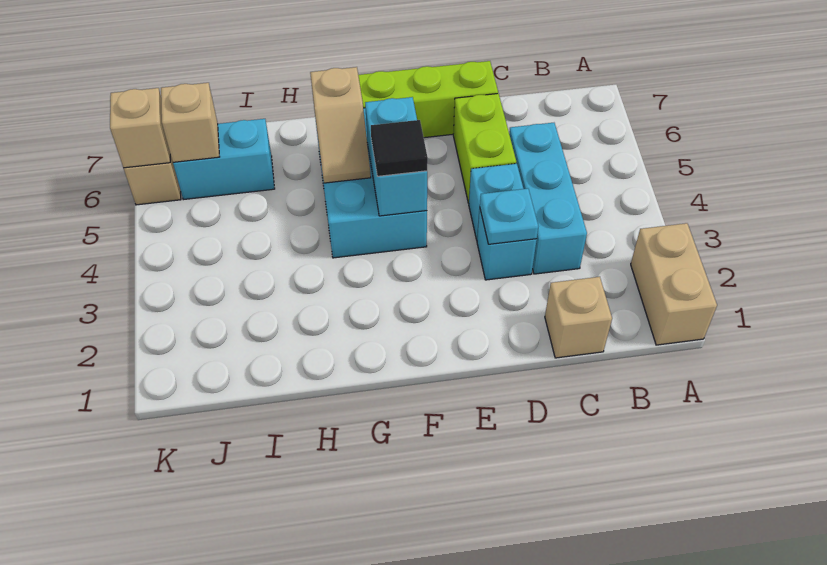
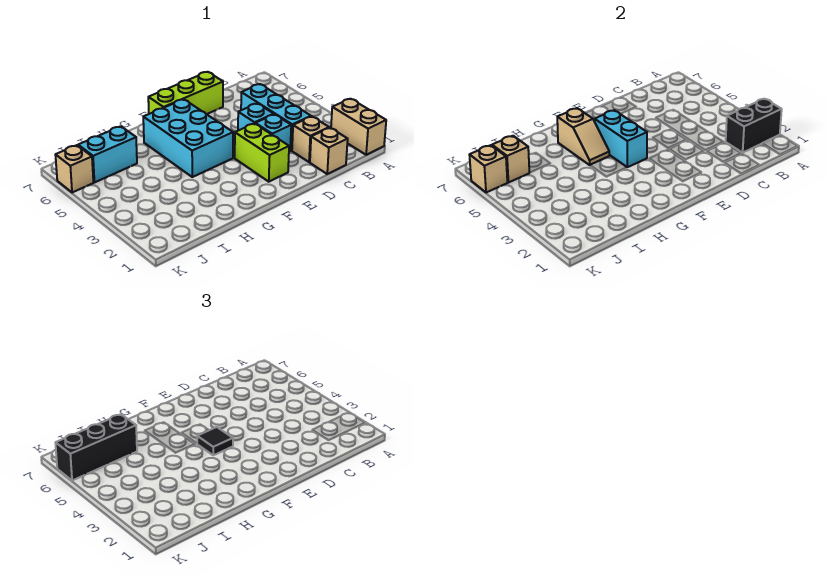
none -> black brick A2:B2 level 2
none -> tan brick C2 level 1
cyan plate D3 level 2 -> none
lime brick D5:D6 level 1 -> lime brick E2:E3 level 1
none -> black brick I6:K6 level 3

